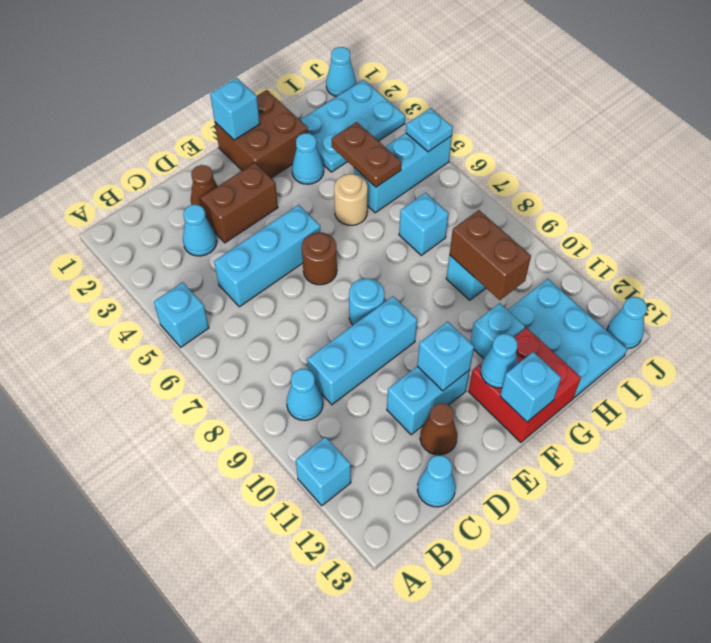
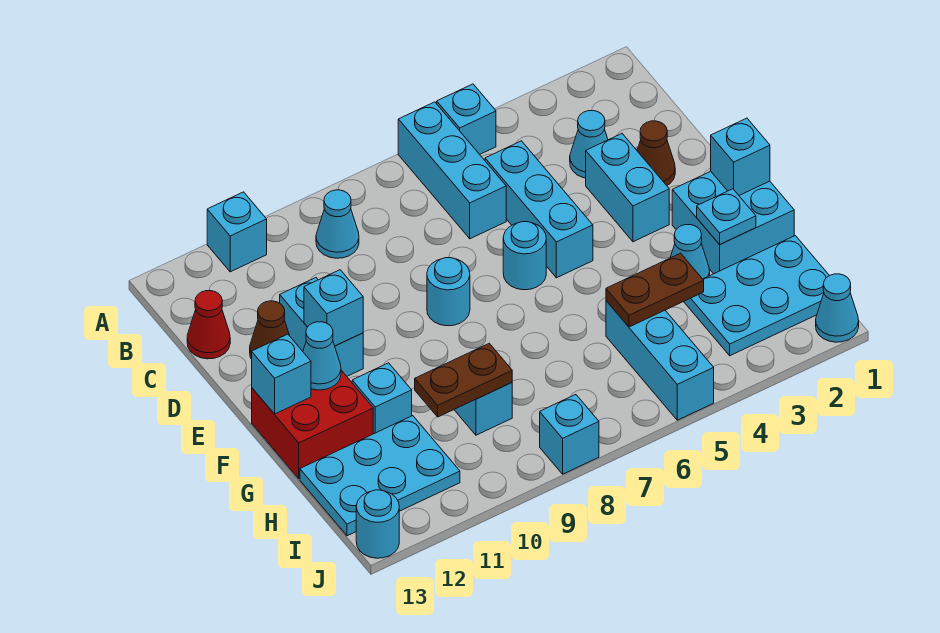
cyan brick C9:E9 level 1 -> cyan brick A6:C6 level 1
cyan cone C13 level 1 -> red cone C13 level 1
brown brick D3:E3 level 1 -> cyan brick D3:E3 level 1
brown round brick E6 level 1 -> cyan round brick E6 level 1
brown brick F1:G2 level 1 -> cyan brick F1:G2 level 1
tan round brick G5 level 1 -> none
cyan plate H2:J3 level 1 -> cyan plate H1:I3 level 1
cyan brick H7 level 1 -> cyan brick J8 level 1
brown brick H9:H10 level 2 -> brown plate H9:H10 level 2
cyan plate J5 level 2 -> cyan plate G2 level 2
cyan cone J13 level 1 -> cyan round brick J13 level 1

